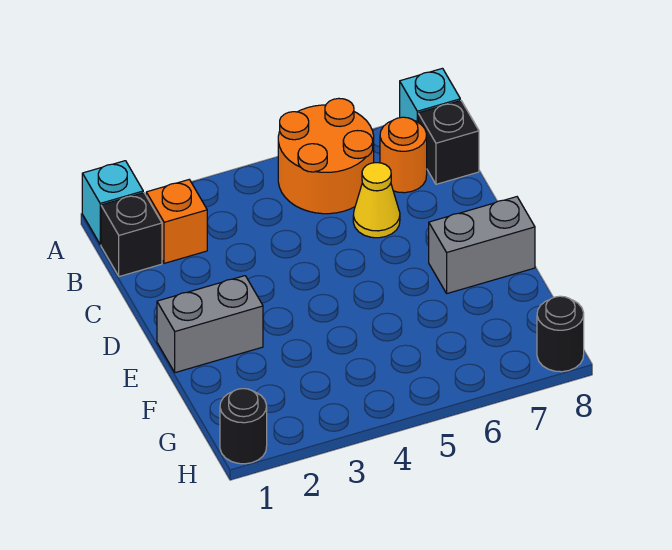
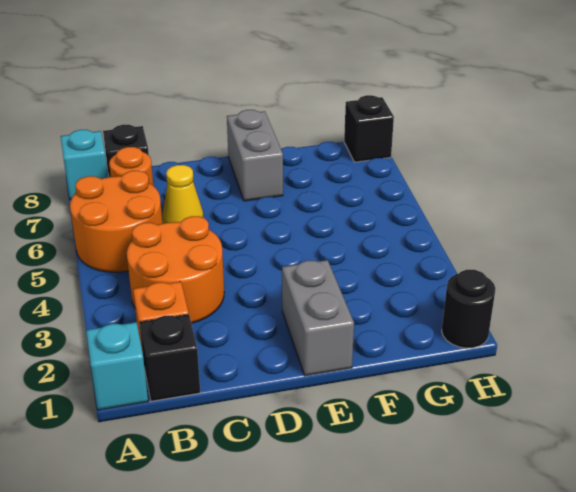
none -> orange round brick B3:C4 level 1
black round brick H8 level 1 -> black brick H8 level 1

